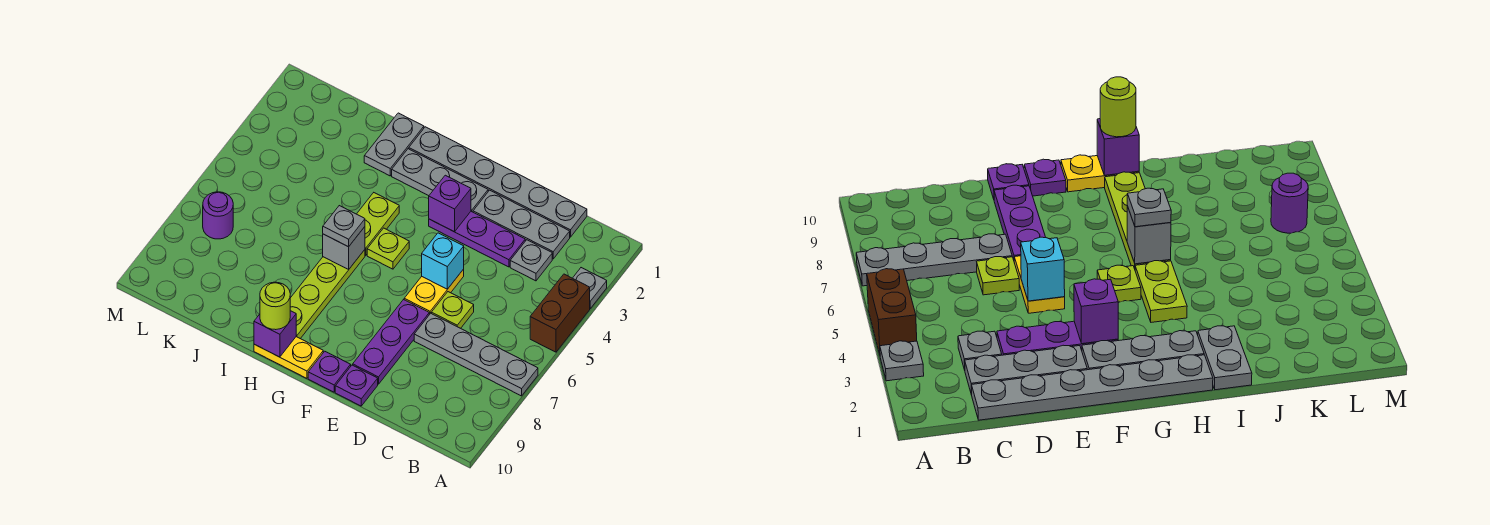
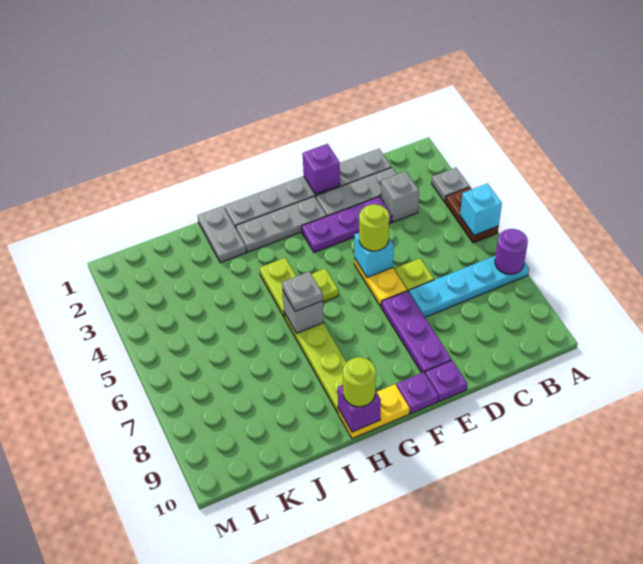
brown brick A4:A5 level 1 -> brown plate A4:A5 level 1
none -> cyan brick A5 level 2
grey plate A7:D7 level 1 -> cyan plate A7:D7 level 1
grey plate C3 level 1 -> grey brick C3 level 1
none -> lime round brick E5 level 3
purple brick F3 level 2 -> purple brick E1 level 2
purple round brick L7 level 1 -> purple round brick A7 level 2

